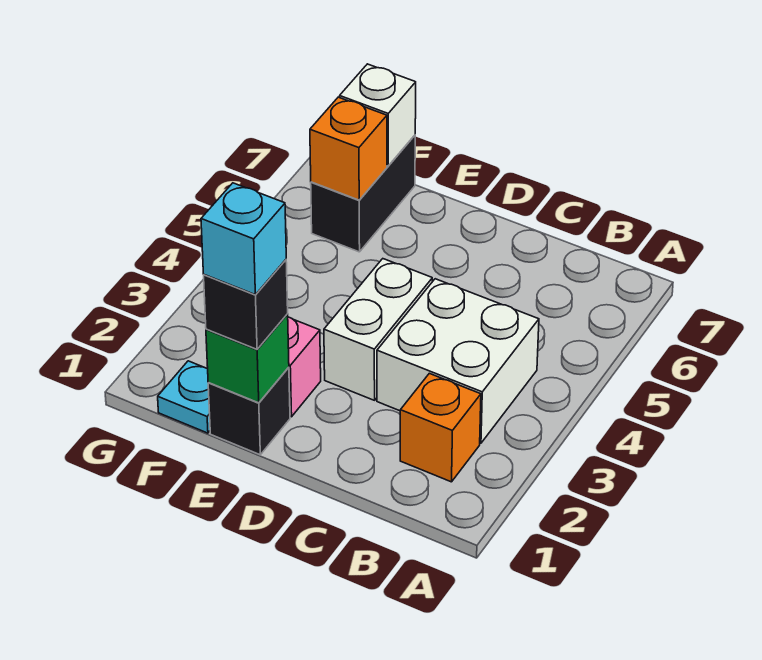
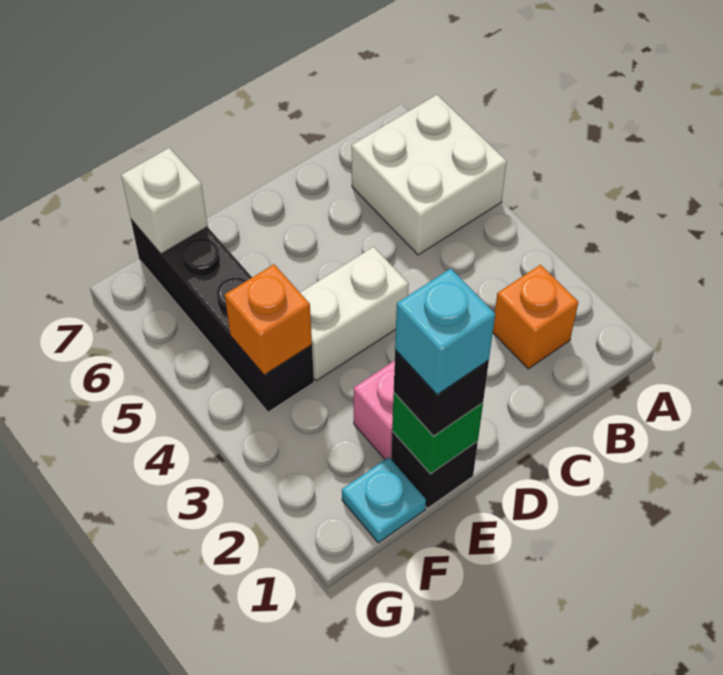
white brick B3:C4 level 1 -> white brick A5:B6 level 1
white brick D3:D4 level 1 -> white brick D4:E4 level 1
black brick F6:F7 level 1 -> black brick F4:F7 level 1
orange brick F6 level 2 -> orange brick F4 level 2

